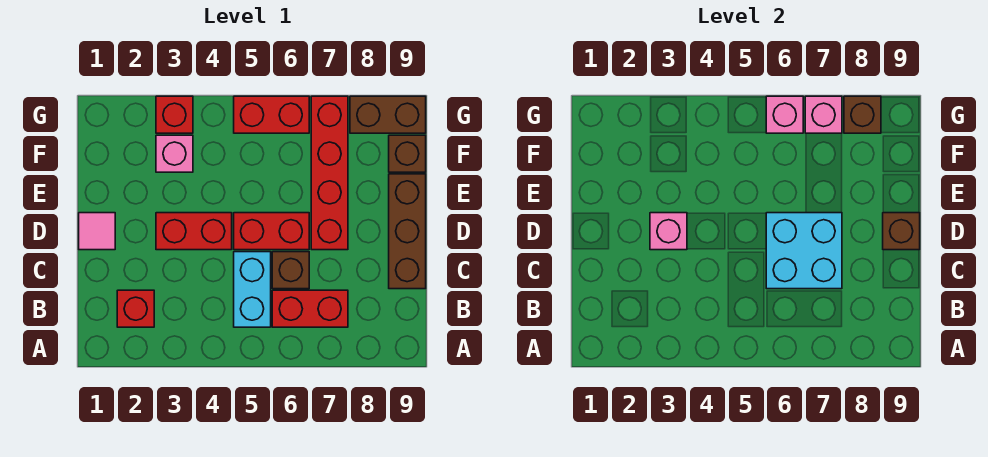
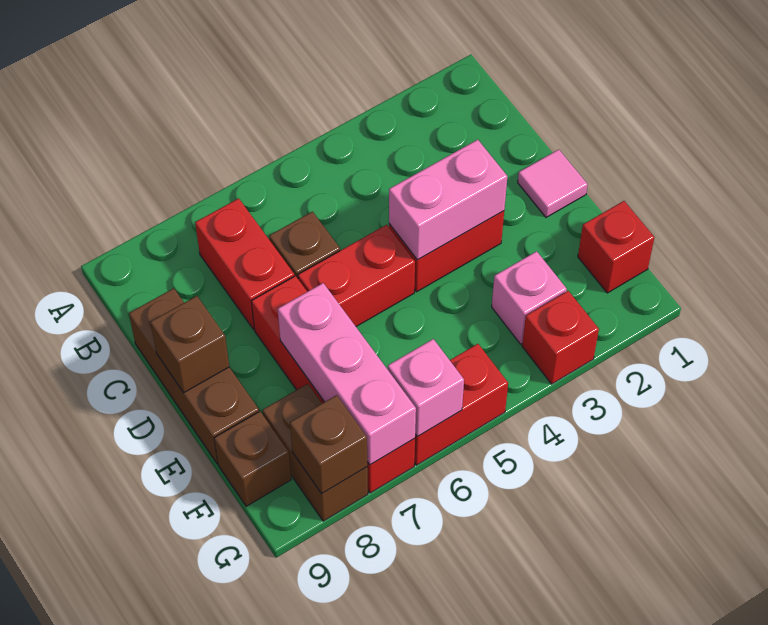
red brick B2 level 1 -> red brick F1 level 1
cyan brick B5:C5 level 1 -> none
red brick B6:B7 level 1 -> red brick B7:C7 level 1
cyan brick C6:D7 level 2 -> none
pink brick D3 level 2 -> pink brick D3:D4 level 2
pink brick G7 level 2 -> pink brick E7:G7 level 2
brown brick G8:G9 level 1 -> brown brick F8:G8 level 1

